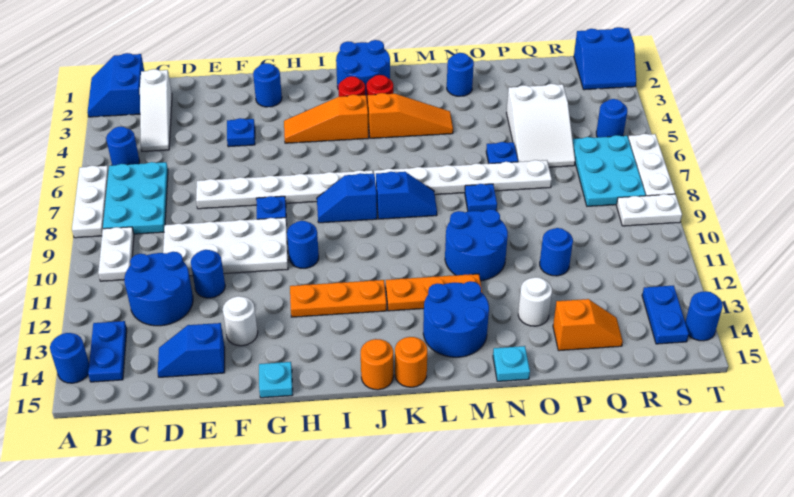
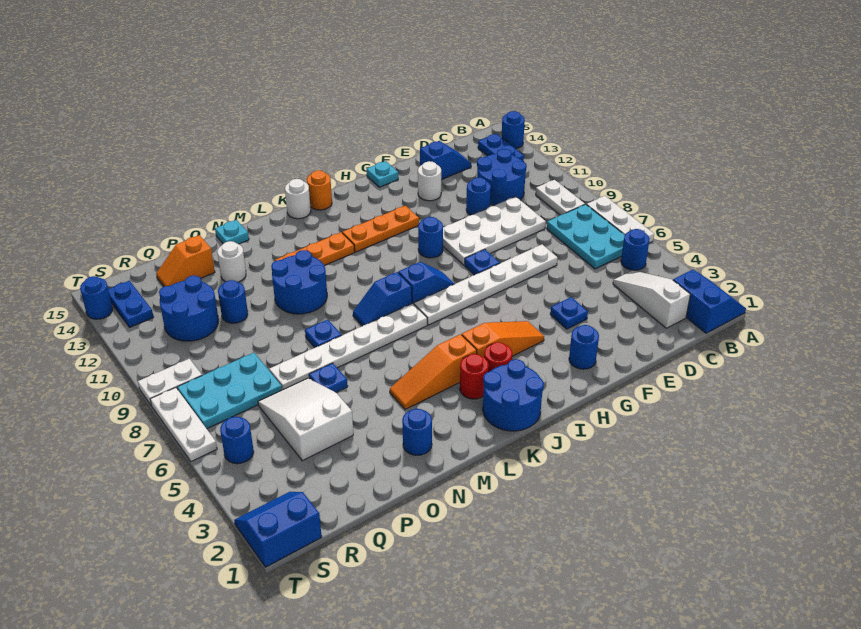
orange round brick K15 level 1 -> white round brick K15 level 1
blue round brick L13:M14 level 1 -> blue round brick Q11:R12 level 1
cyan plate R6:S8 level 1 -> cyan plate Q7:S8 level 1

